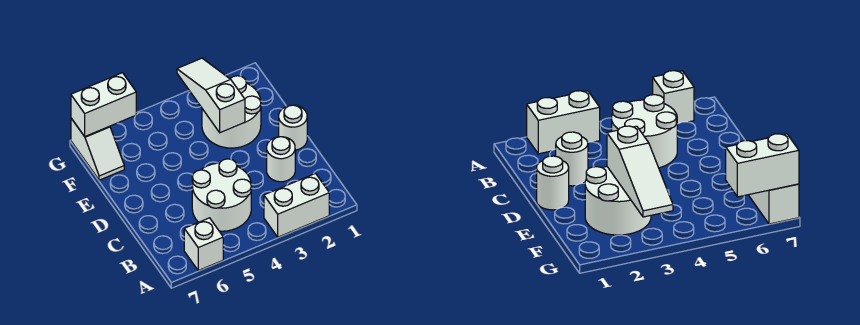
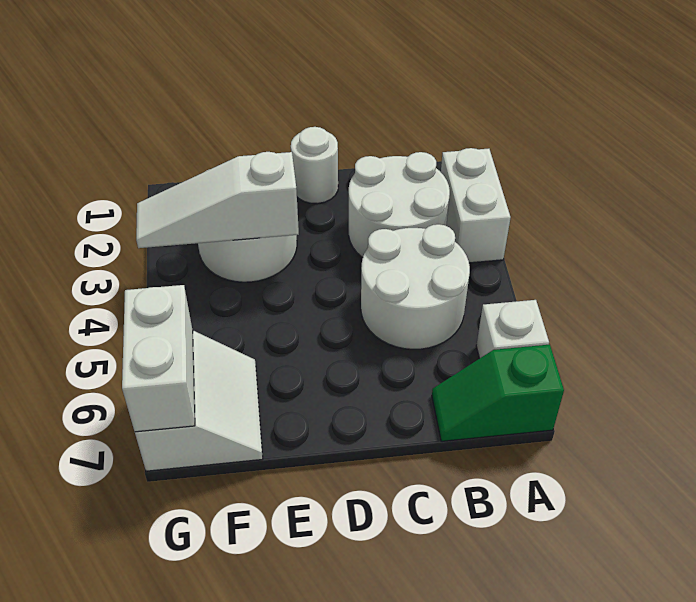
none -> green slope A7:B7 level 1 top A
white round brick C2 level 1 -> white round brick B2:C3 level 1
white slope F7:G7 level 1 top G -> white slope F6:G7 level 1 top G

